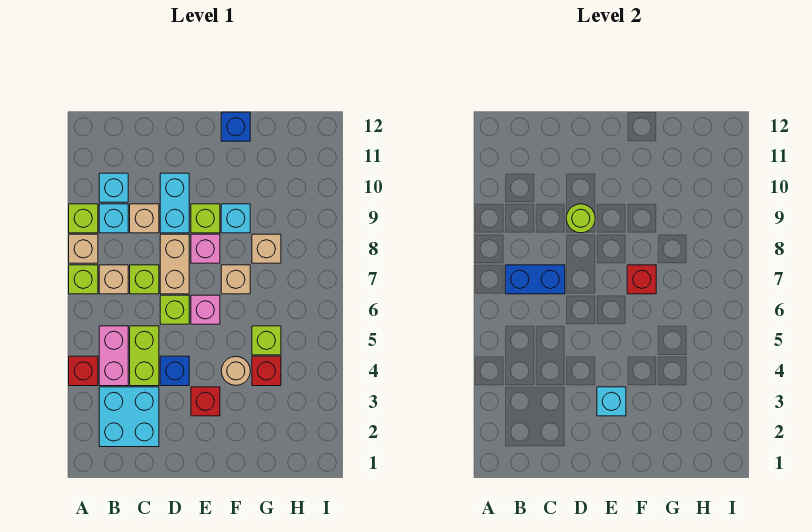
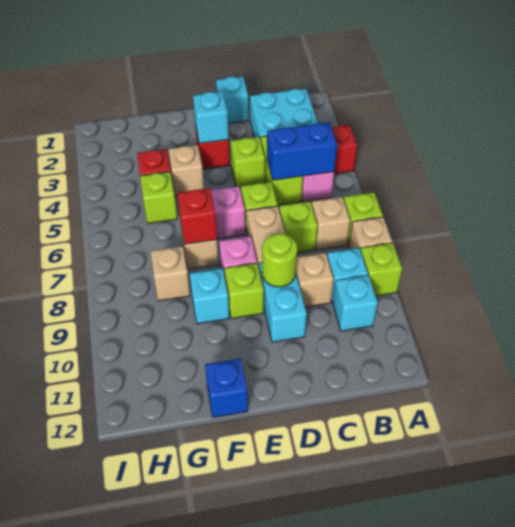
blue brick B7:C7 level 2 -> blue brick B5:C5 level 2
none -> cyan brick D1 level 1
blue brick D4 level 1 -> lime brick D4 level 1
tan round brick F4 level 1 -> tan brick F4 level 1

